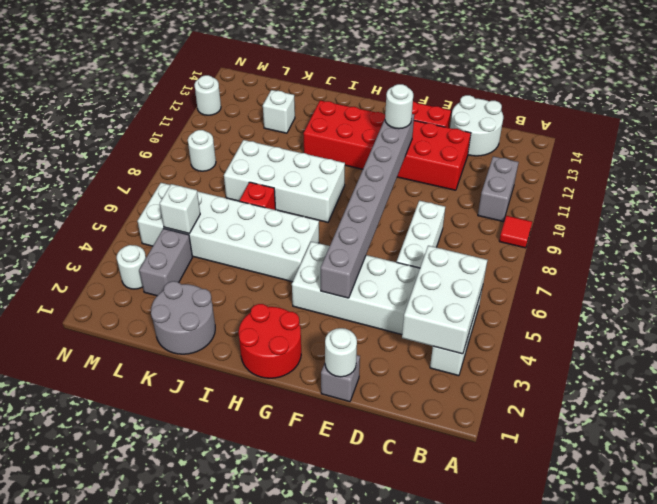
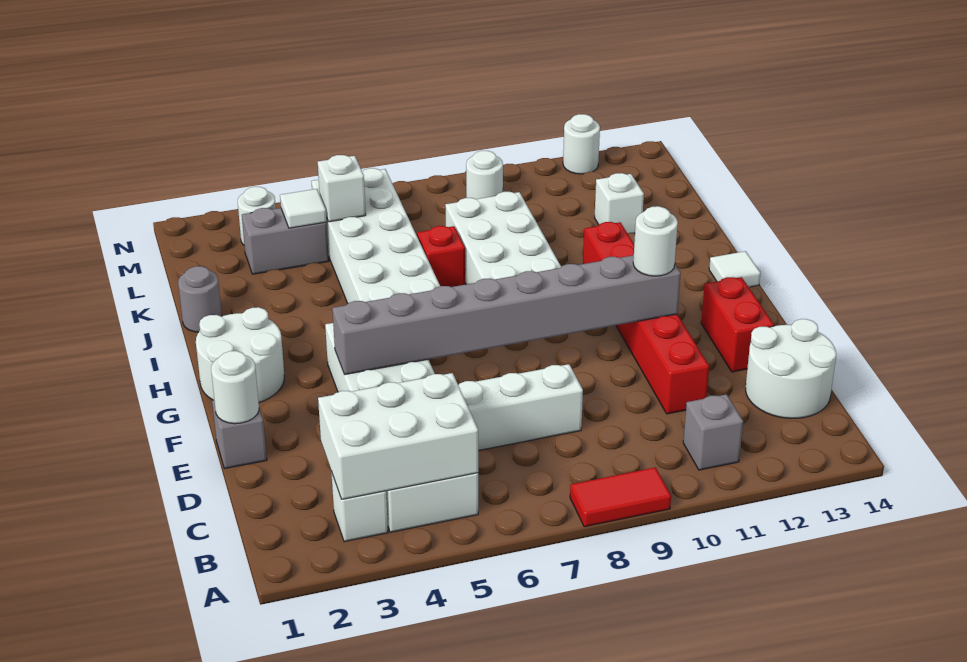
red tile A9 level 1 -> red tile A8:A9 level 1
grey brick B10:B11 level 1 -> grey brick B11 level 1
red brick D11:I12 level 1 -> red brick D11:I11 level 1
red round brick G1:H2 level 1 -> white round brick G1:H2 level 1
none -> white tile H14 level 1
grey round brick J1:K2 level 1 -> grey round brick J1 level 1
none -> white tile L4 level 2

